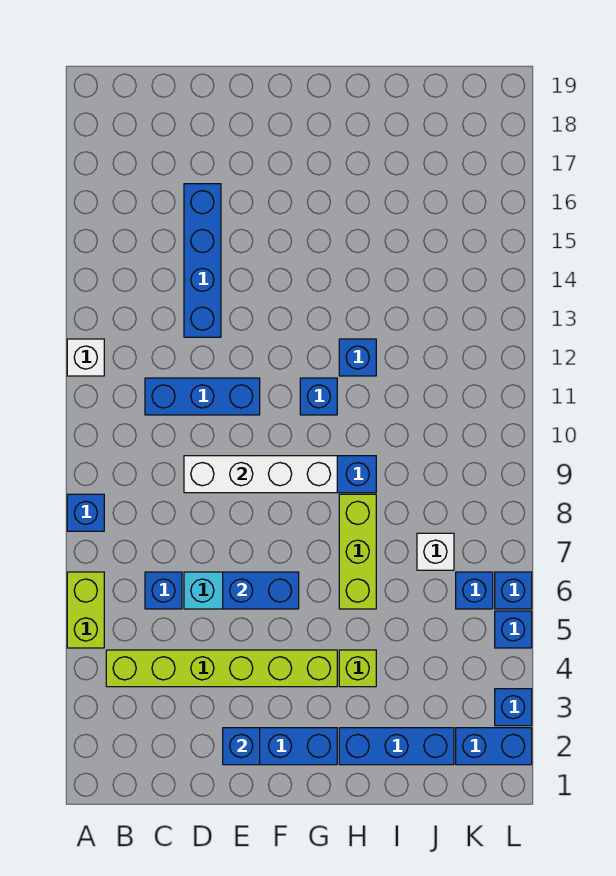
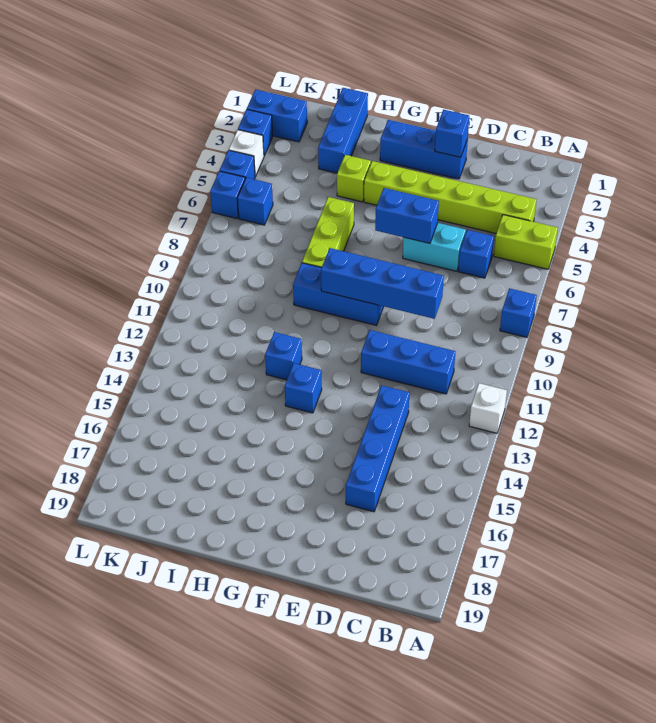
lime brick A5:A6 level 1 -> lime brick A5:B5 level 1
white brick D9:G9 level 2 -> blue brick D9:G9 level 2
blue brick G11 level 1 -> blue brick G13 level 1
blue brick H2:J2 level 1 -> blue brick I1:I3 level 1
white brick J7 level 1 -> white brick L4 level 1

